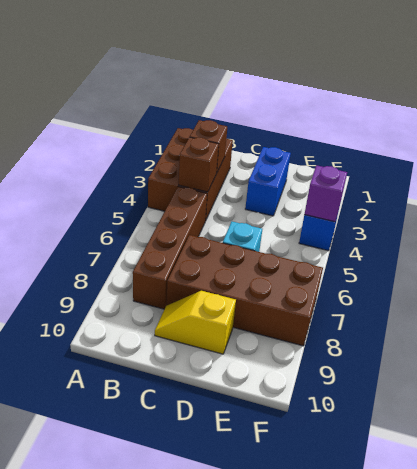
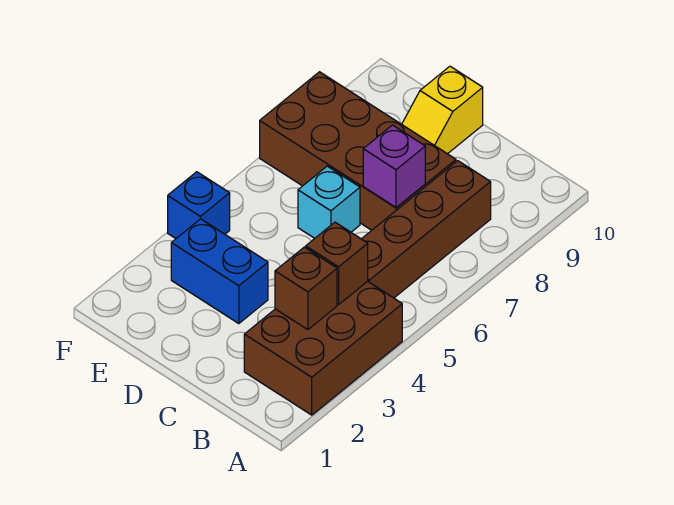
yellow slope C9:D9 level 1 top D -> yellow slope D9:D10 level 1 top 10
blue brick D2:D3 level 1 -> blue brick D3:E3 level 1
purple brick F4 level 2 -> purple brick C7 level 2

